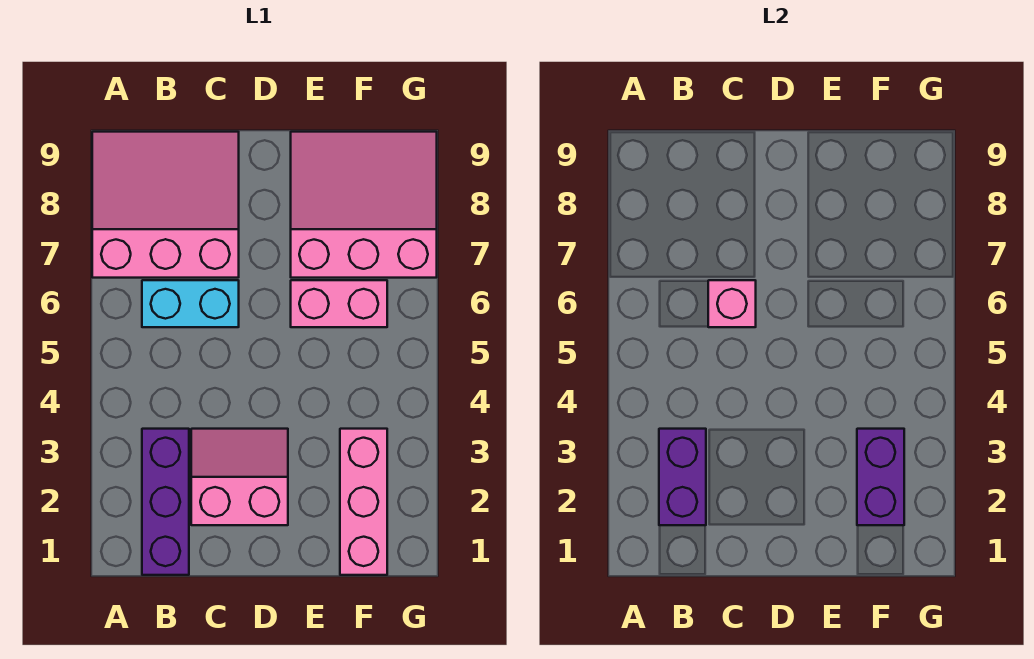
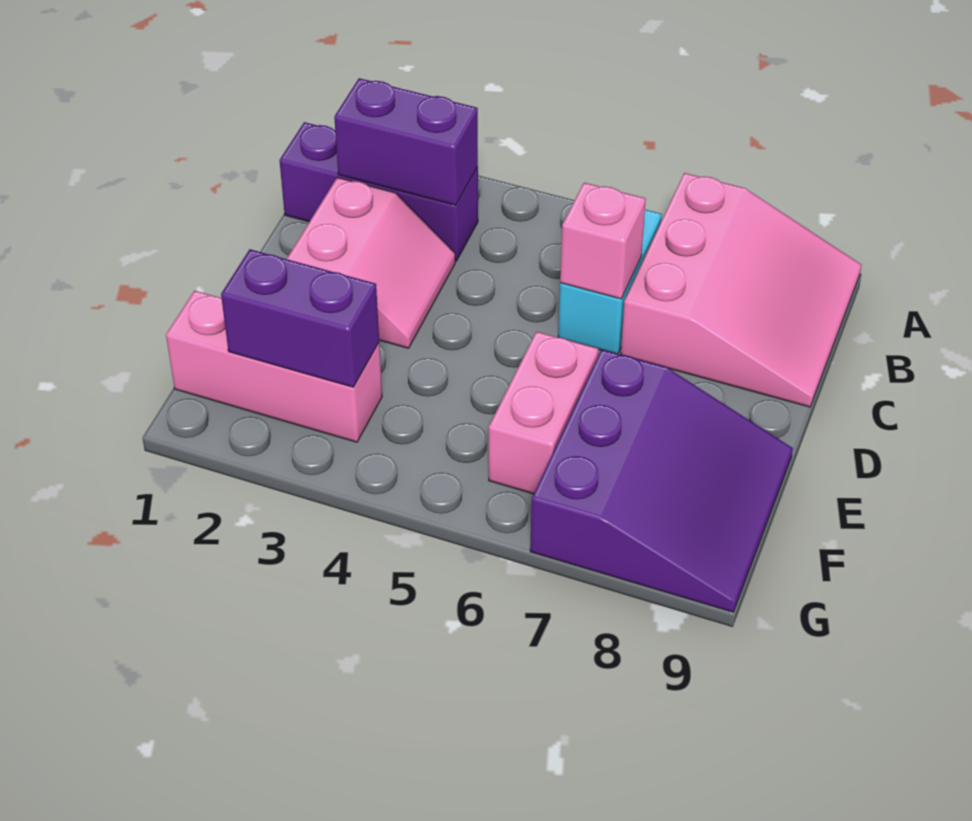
pink slope E7:G9 level 1 top 7 -> purple slope E7:G9 level 1 top 7

